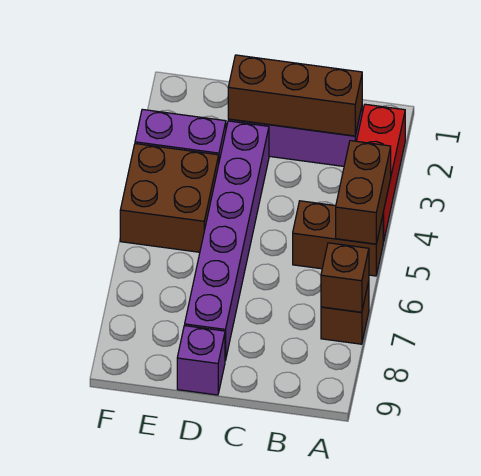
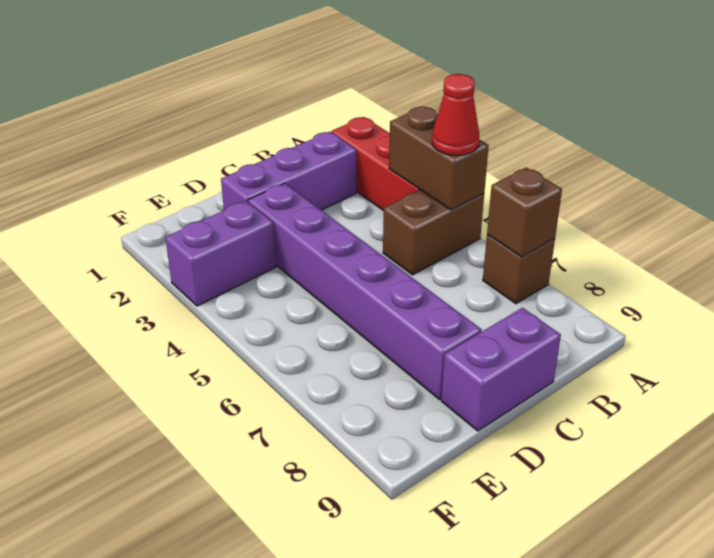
none -> red cone A5 level 3
brown brick B2:D2 level 2 -> none
purple brick D9 level 1 -> purple brick C9:D9 level 1
brown brick E4:F5 level 1 -> none

